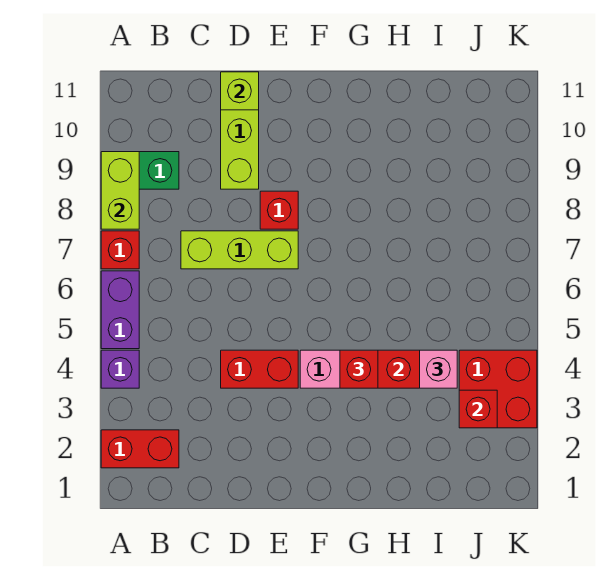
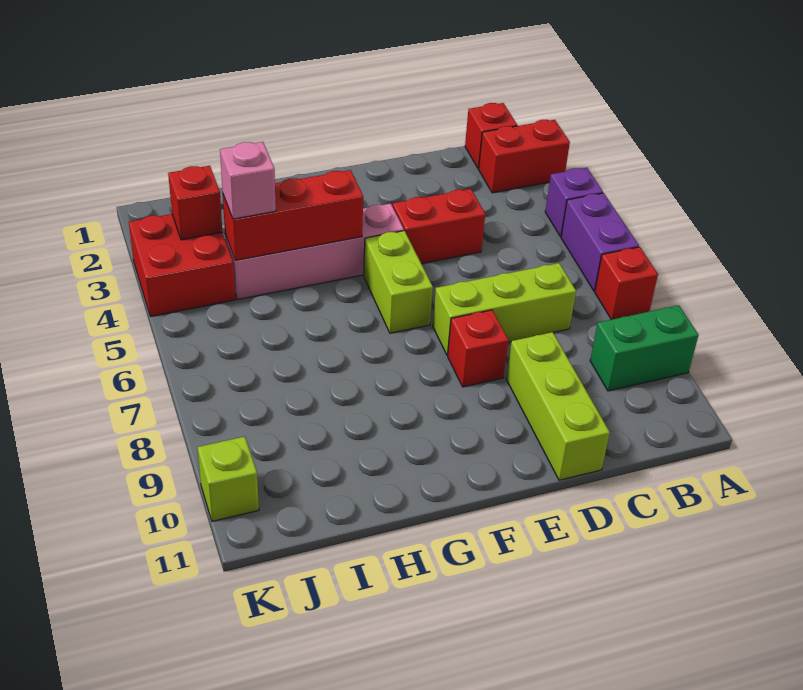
lime brick A8:A9 level 2 -> lime brick F5:F6 level 1
lime brick D11 level 2 -> lime brick K10 level 1
red brick G4 level 3 -> red brick B1 level 1

